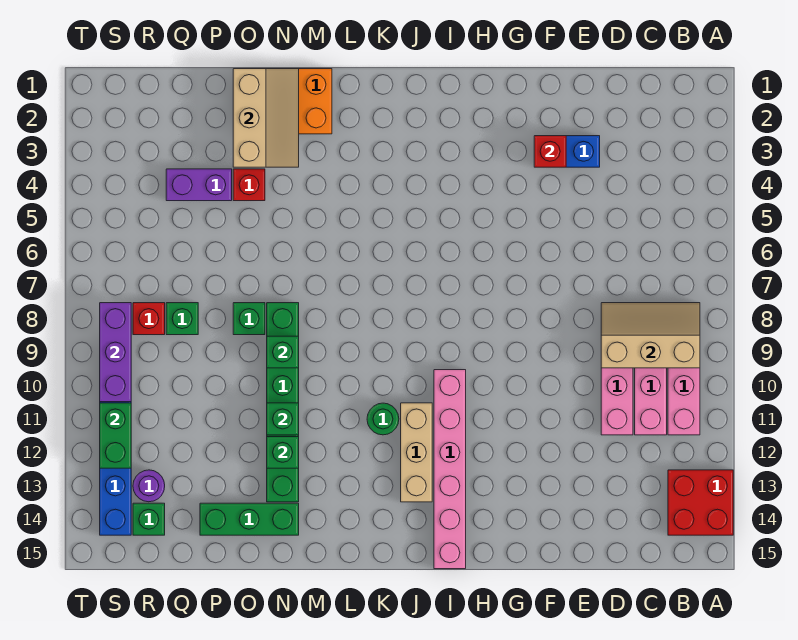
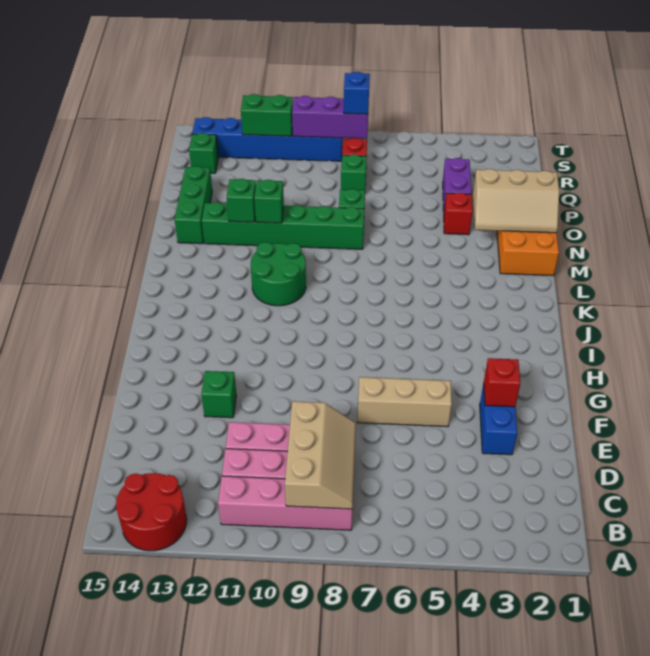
red brick A13:B14 level 1 -> red round brick A13:B14 level 1
pink brick I10:I15 level 1 -> none
tan brick J11:J13 level 1 -> tan brick F5:F7 level 1
green round brick K11 level 1 -> green round brick K10:L11 level 1
green brick N9 level 2 -> green brick F12 level 1
purple round brick R13 level 1 -> none
none -> blue brick S8 level 3

